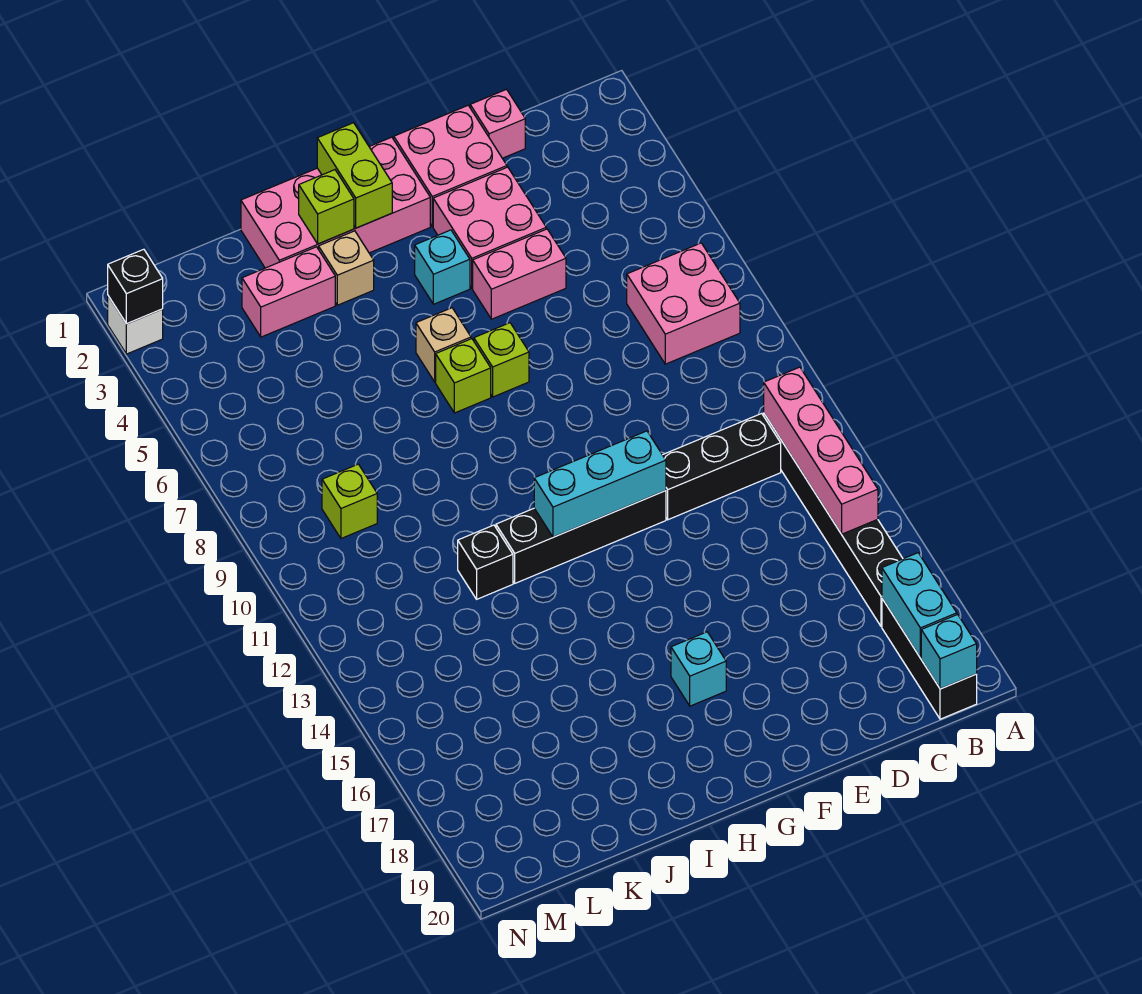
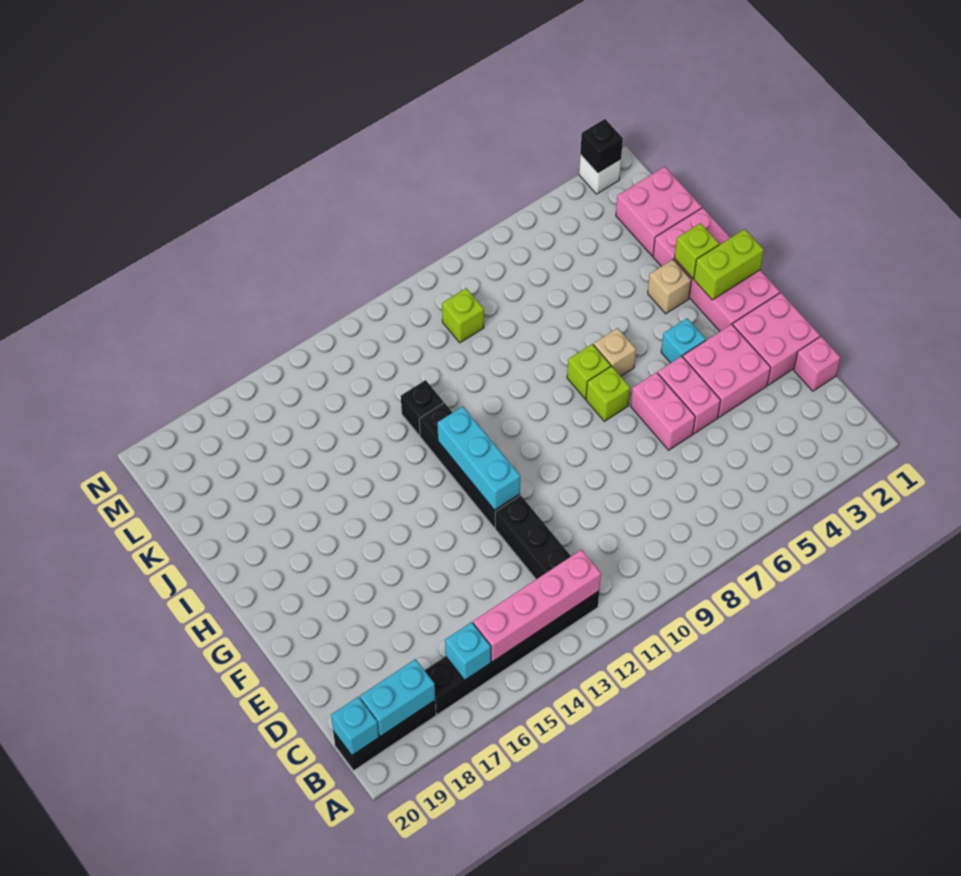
pink brick B7:C8 level 1 -> pink brick K1:L2 level 1
cyan brick G17 level 1 -> cyan brick B16 level 2
pink brick J3:K3 level 1 -> pink brick E6:F6 level 1

